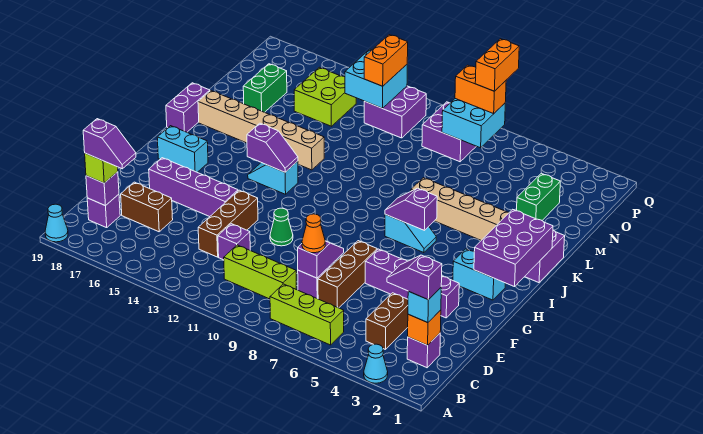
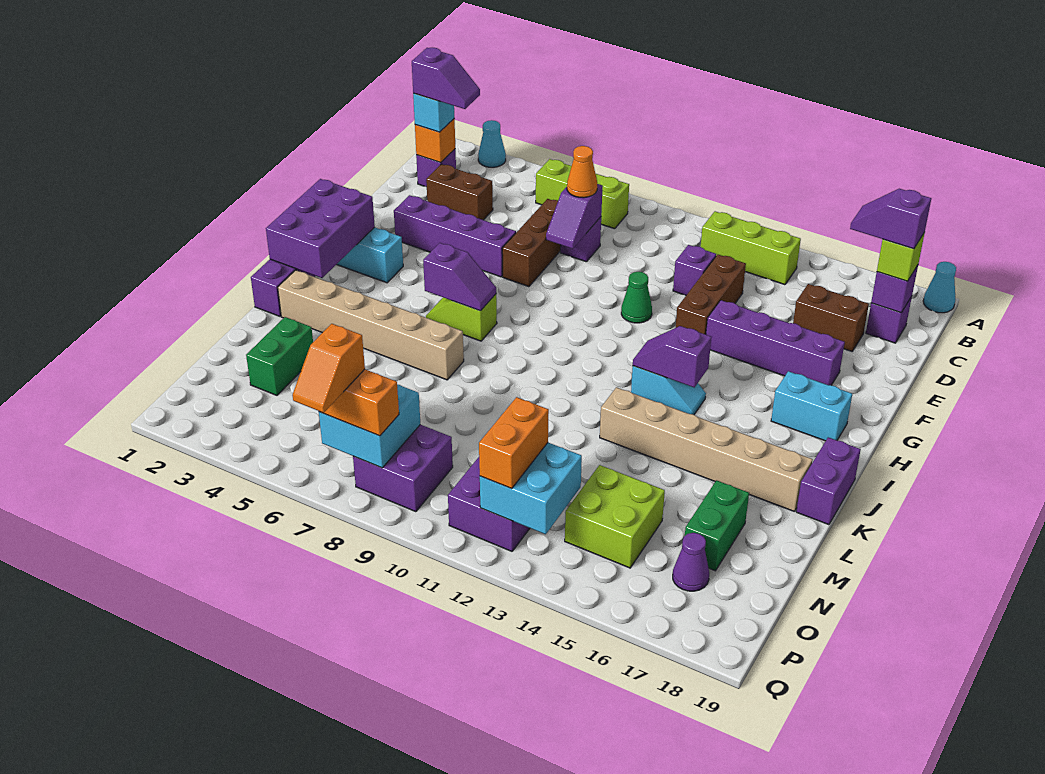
brown brick C4:D4 level 1 -> brown brick D3:D4 level 1
lime brick C9:C11 level 1 -> lime brick B12:B14 level 1
cyan slope I6:I7 level 1 top 7 -> lime slope I6:I7 level 1 top 7
none -> purple cone O17 level 1
orange brick P7:Q7 level 4 -> orange slope P7:Q7 level 4 top P

